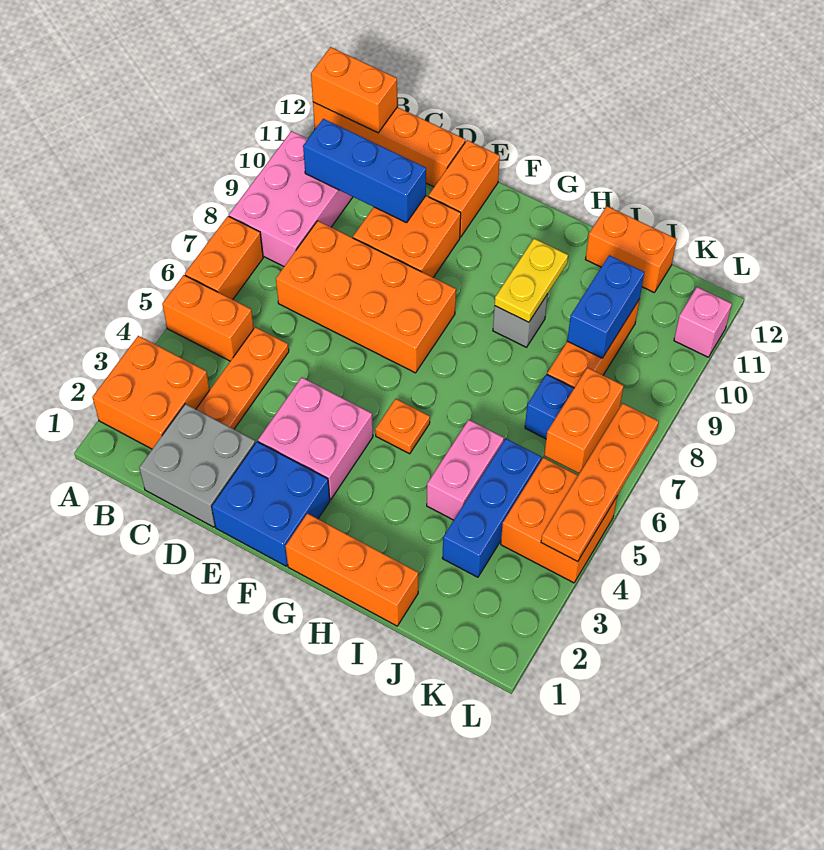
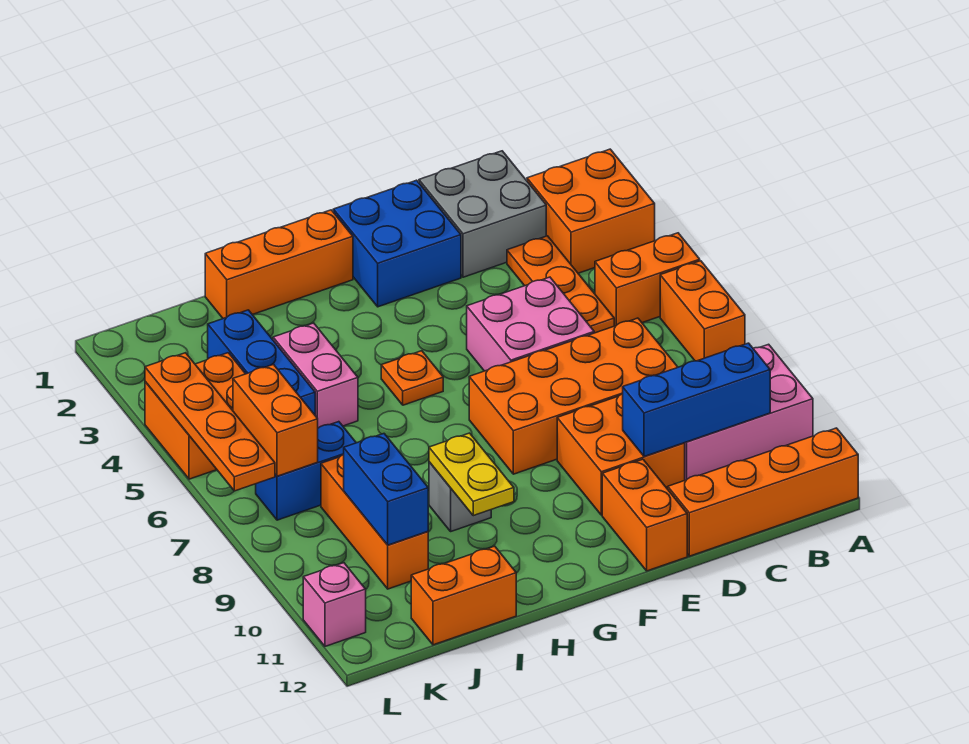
pink brick A8:B10 level 1 -> pink brick A9:C10 level 1
orange brick A12:B12 level 2 -> none
pink brick E3:F4 level 1 -> pink brick D5:E6 level 1

